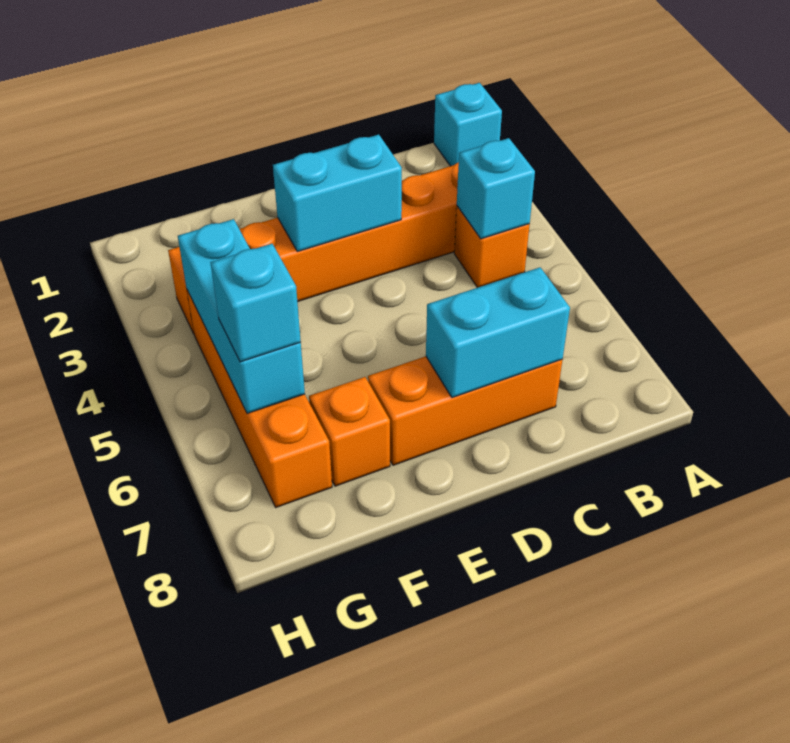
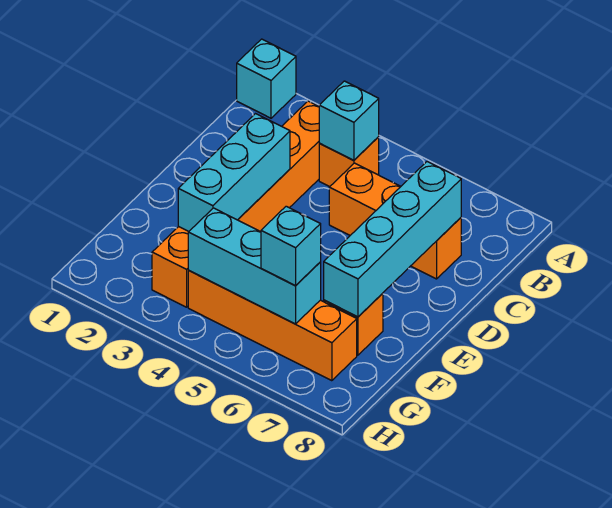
orange brick C7:E7 level 1 -> orange brick C5:C7 level 1
cyan brick C7:D7 level 2 -> cyan brick C7:F7 level 2
cyan brick D3:E3 level 2 -> cyan brick D3:F3 level 2

